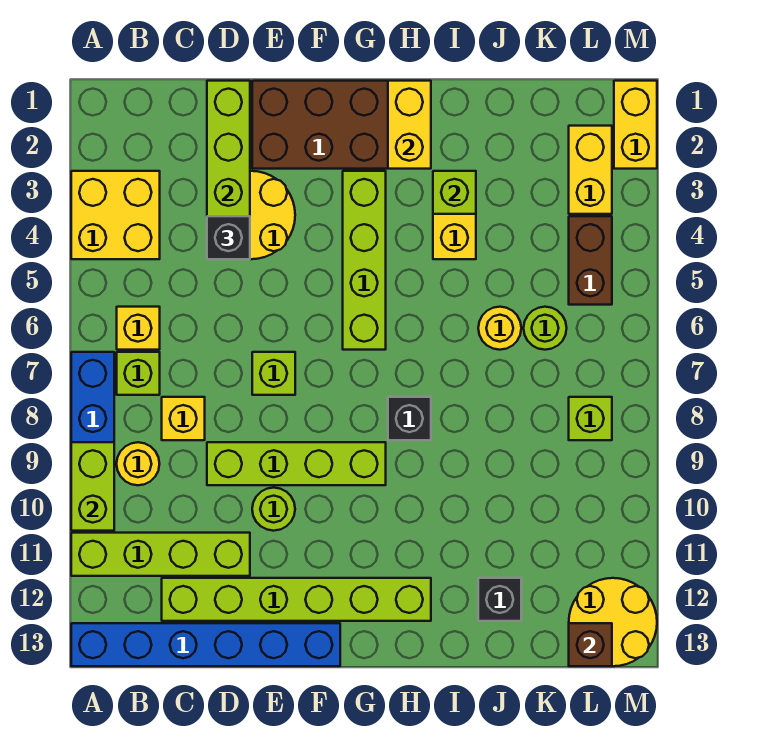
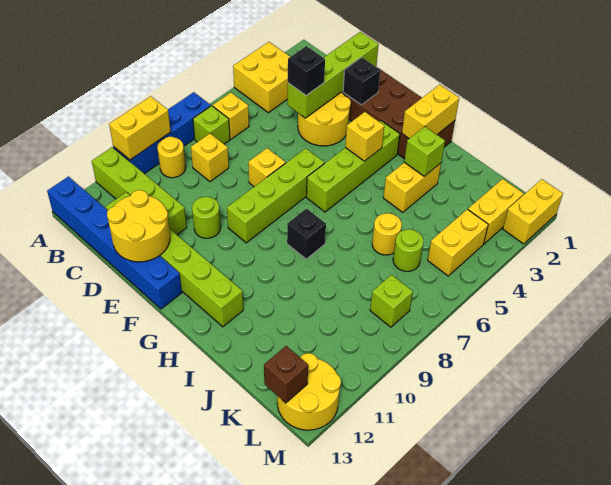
lime brick A9:A10 level 2 -> yellow brick A9:A10 level 2
lime brick D9:G9 level 1 -> lime brick F6:F9 level 1
none -> yellow round brick D12:E13 level 2
lime brick E7 level 1 -> yellow brick E7 level 1
none -> yellow brick G4 level 2
black brick J12 level 1 -> black brick E2 level 2
brown brick L4:L5 level 1 -> yellow brick L4:L5 level 1

